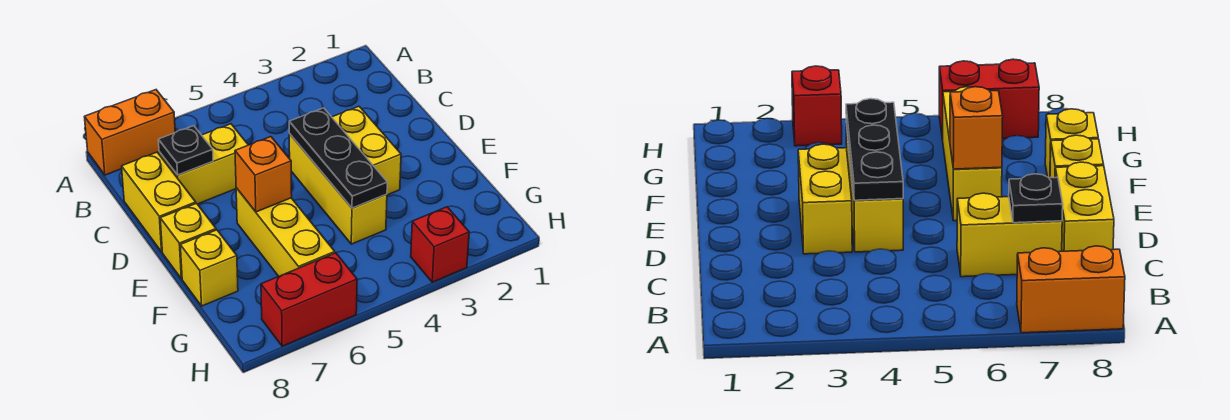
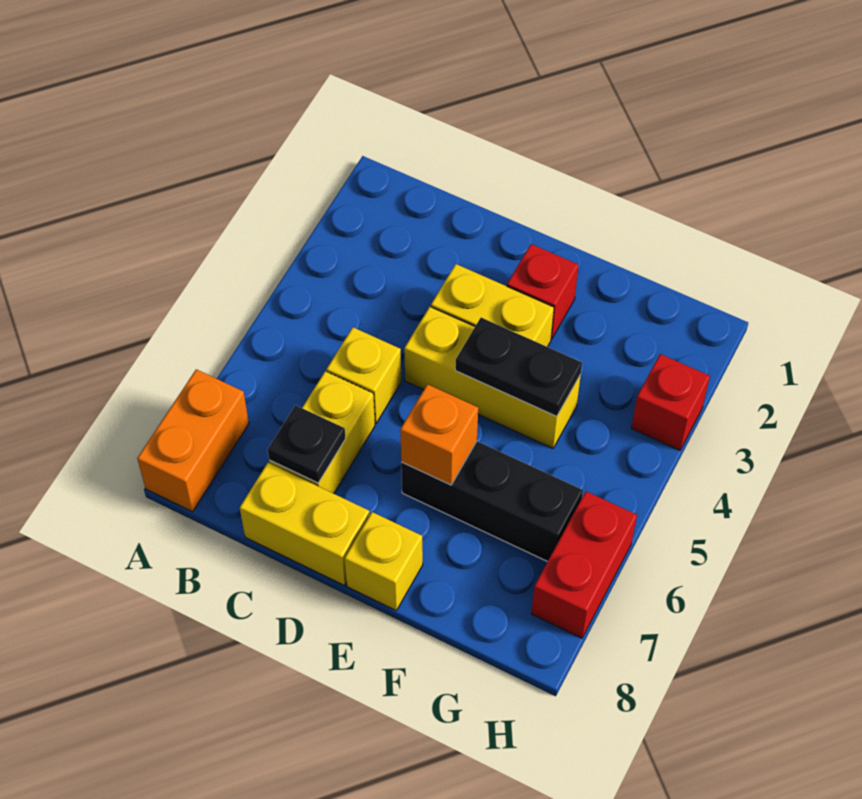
black plate D4:F4 level 2 -> black plate E4:F4 level 2
none -> red brick E2 level 1
yellow brick E6:G6 level 1 -> black brick E6:G6 level 1
yellow brick F8 level 1 -> yellow brick C5 level 1

